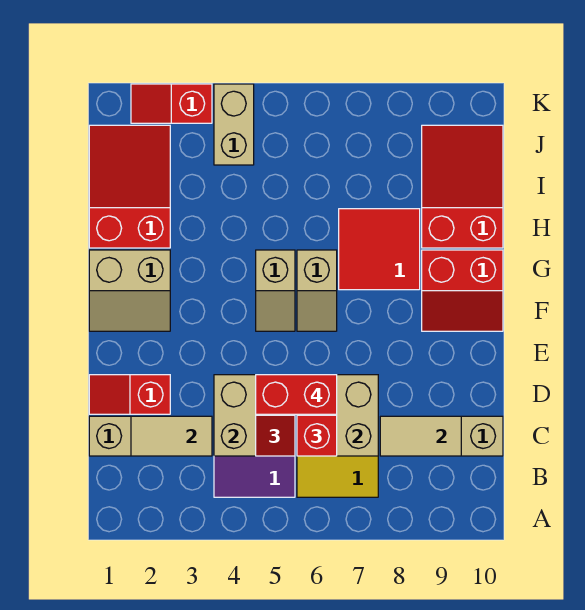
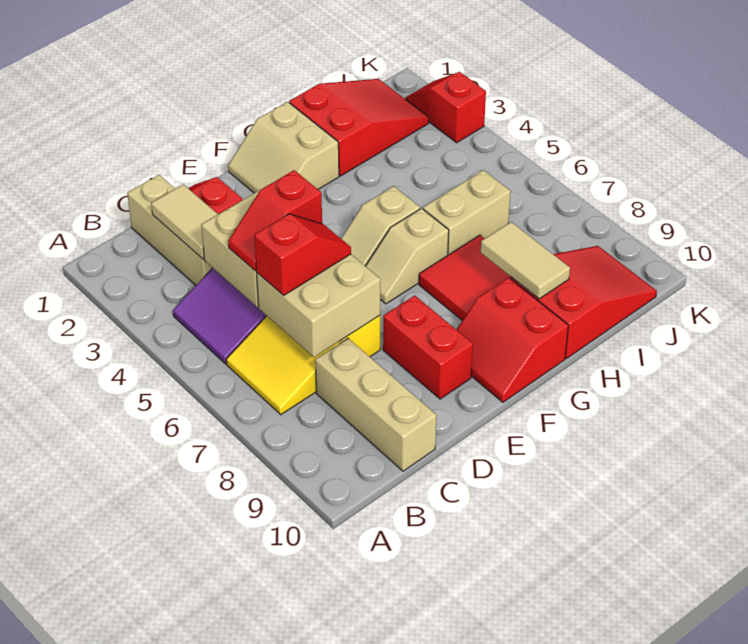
tan tile C8:C9 level 2 -> tan tile H8:H9 level 2
red brick D5:D6 level 4 -> red brick E8:E9 level 1
tan brick J4:K4 level 1 -> tan brick H6:I6 level 1

